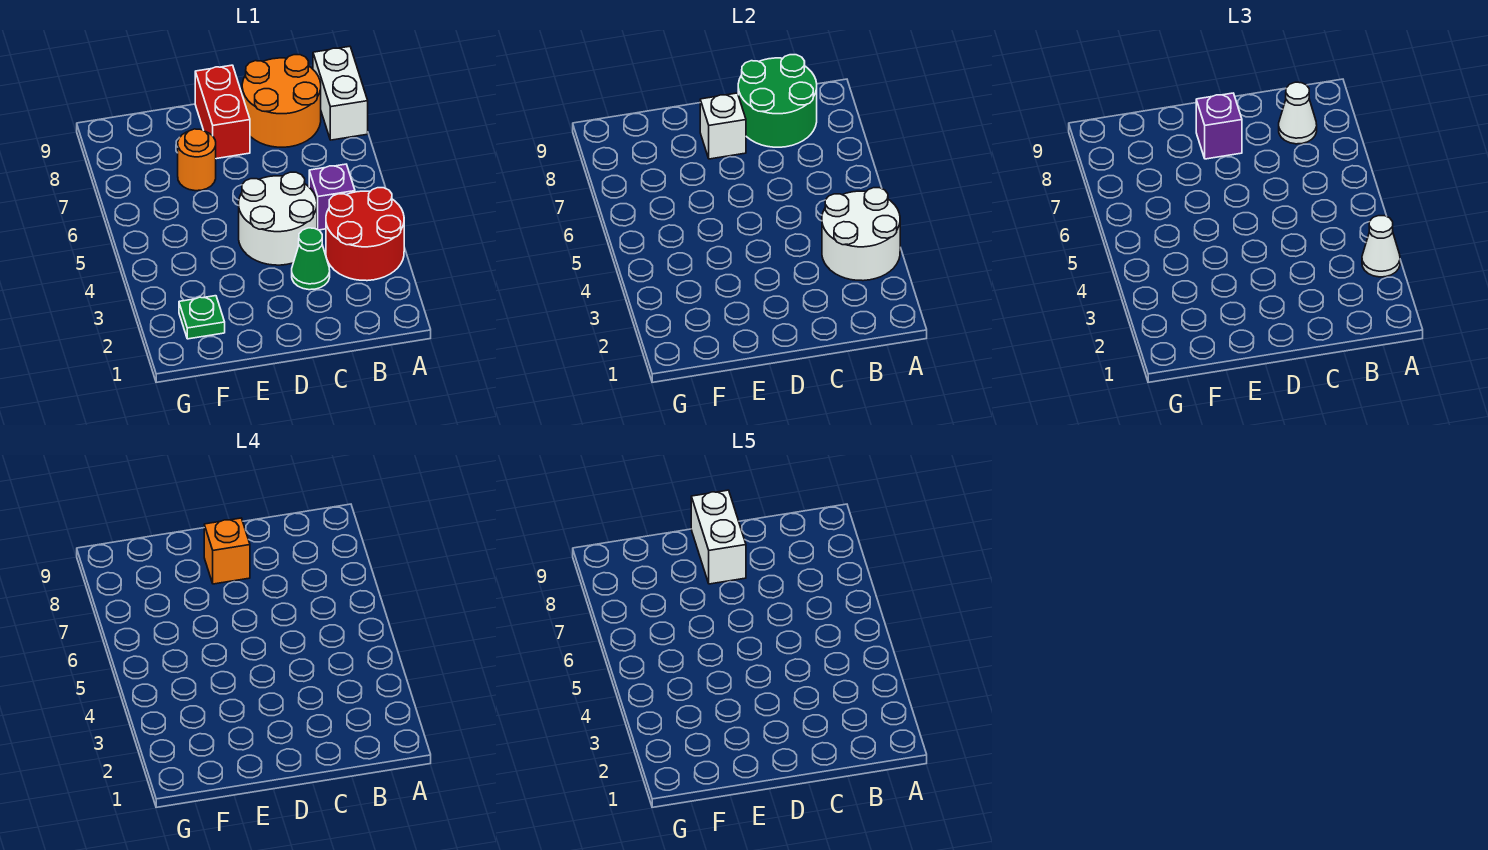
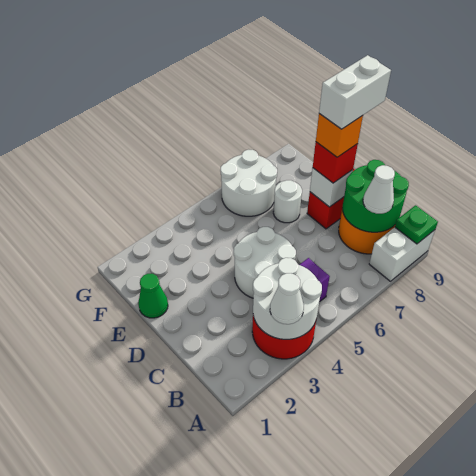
green cone C3 level 1 -> green cone E1 level 1
purple brick D8 level 3 -> red brick D8 level 3
orange round brick E7 level 1 -> white round brick E7 level 1
green plate F2 level 1 -> green plate A9 level 2
none -> white round brick F6:G7 level 1

